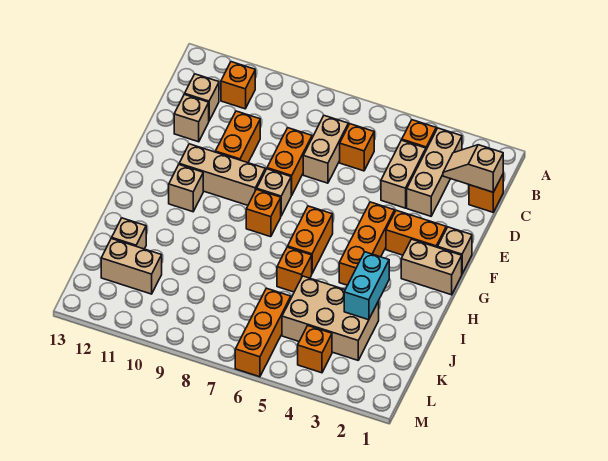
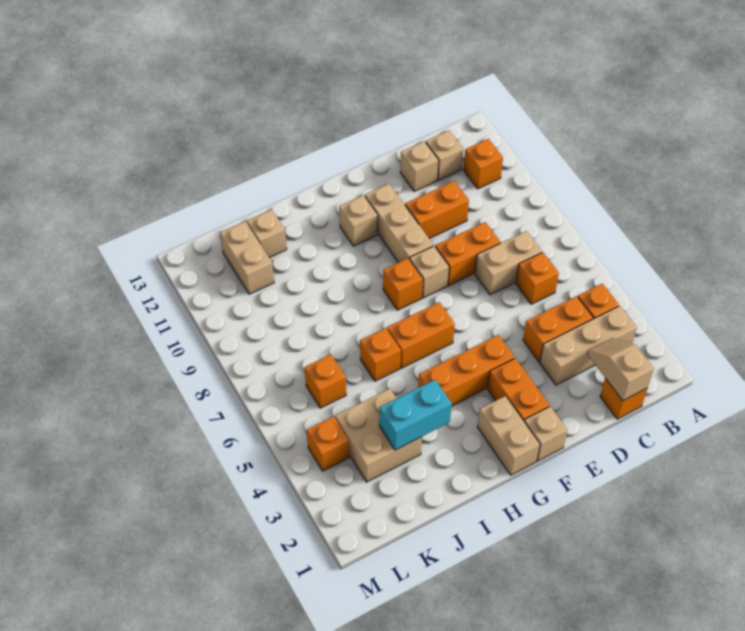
tan brick C4:D4 level 1 -> orange brick C4:D4 level 1
tan brick J3:K5 level 1 -> tan brick J3:K4 level 1
orange brick K6:M6 level 1 -> orange brick K6 level 1

